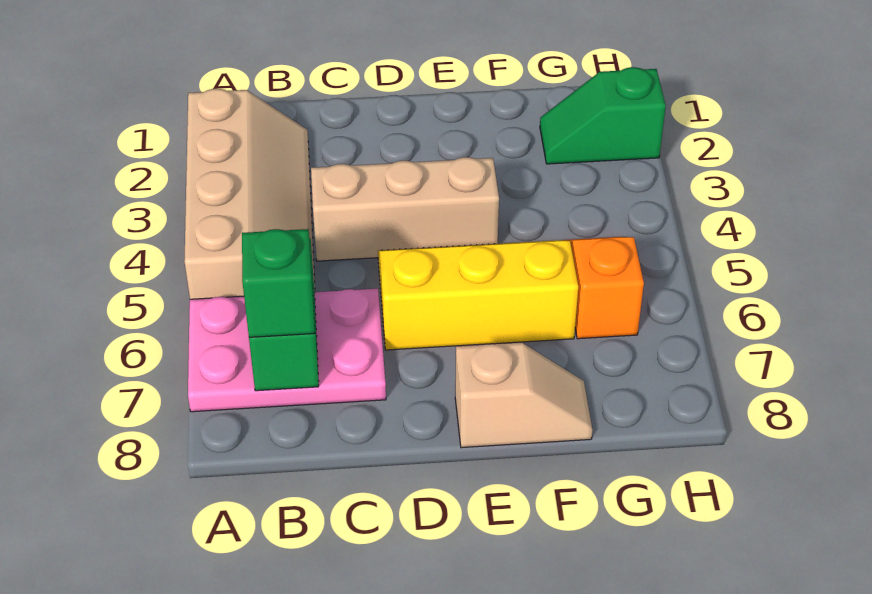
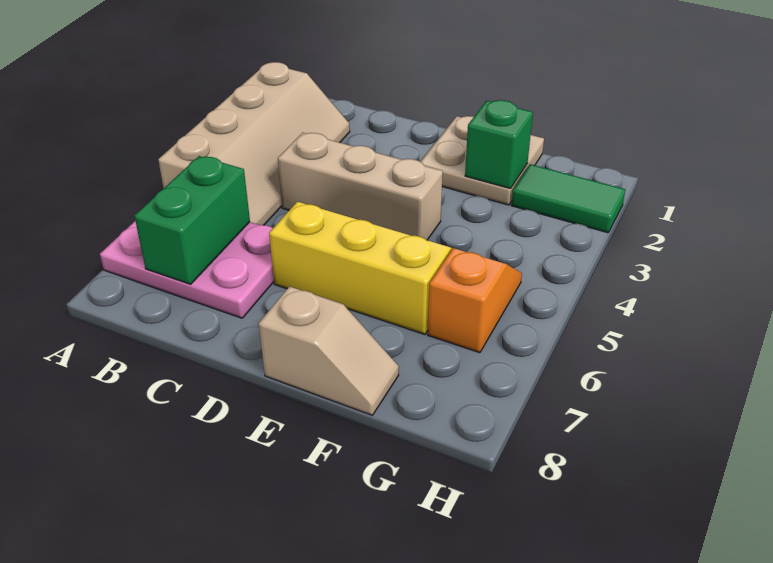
green brick B7 level 3 -> green brick F2 level 2
none -> tan plate E1:F2 level 1
green slope G2:H2 level 1 top H -> green tile G2:H2 level 1

